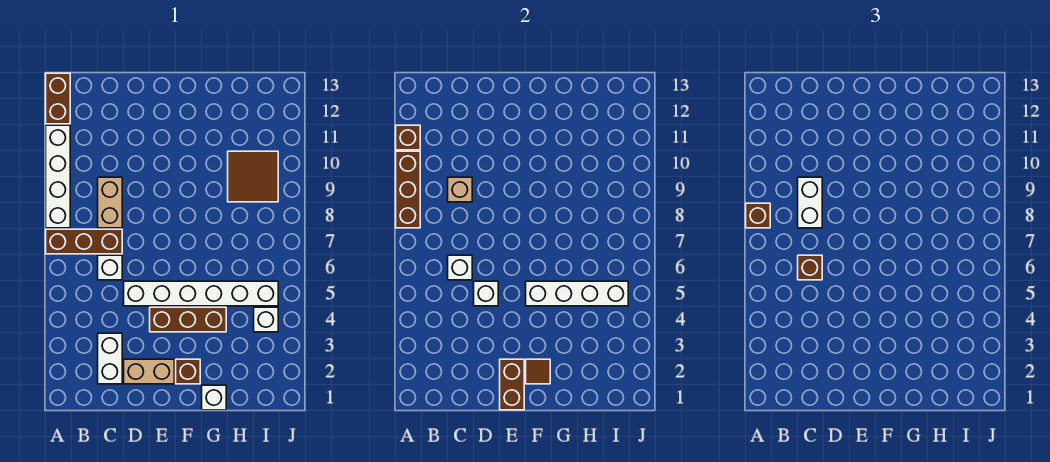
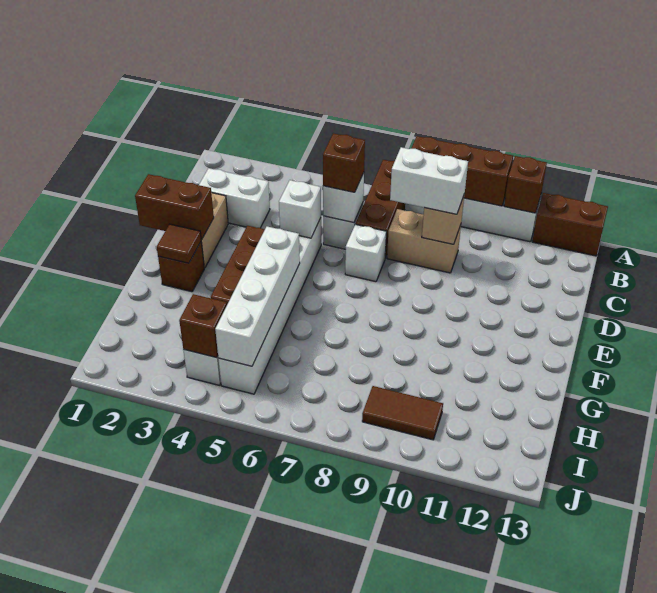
brown brick A8 level 3 -> brown brick I4 level 2
white brick G1 level 1 -> white brick D7 level 1
brown tile H9:I10 level 1 -> brown tile I9:I10 level 1

